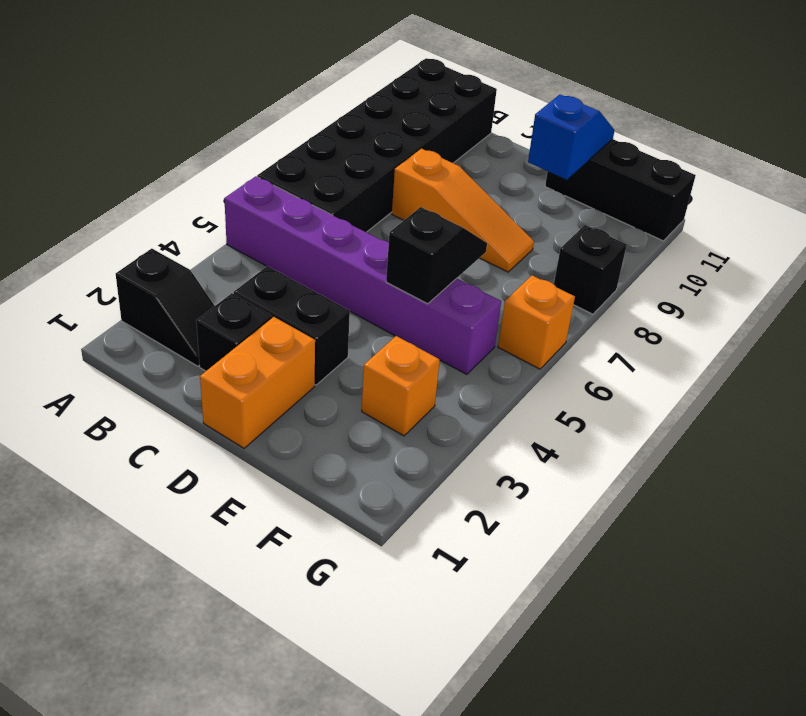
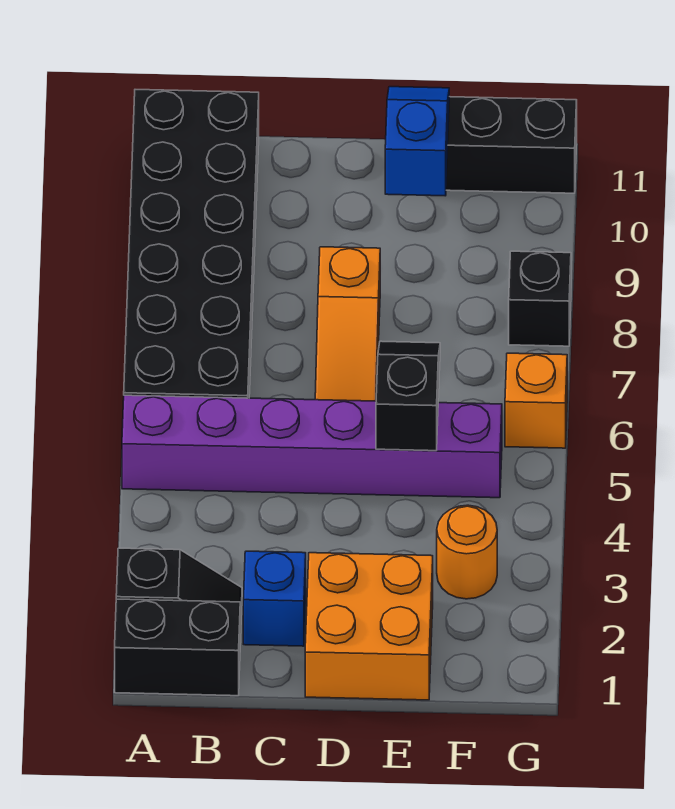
black brick C2 level 1 -> blue brick C2 level 1
black brick C3:D3 level 1 -> black brick A1:B1 level 1
orange slope C8:E8 level 1 top C -> orange slope D6:D8 level 1 top 8
orange brick D1:D2 level 1 -> orange brick D1:E2 level 1
orange brick F3 level 1 -> orange round brick F3 level 1

